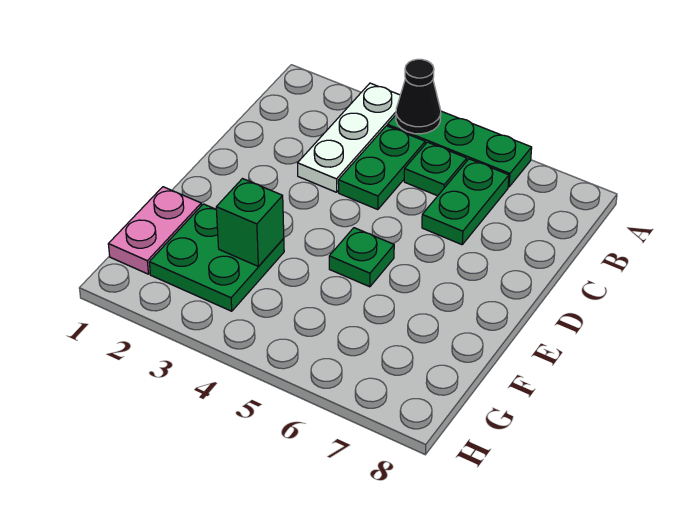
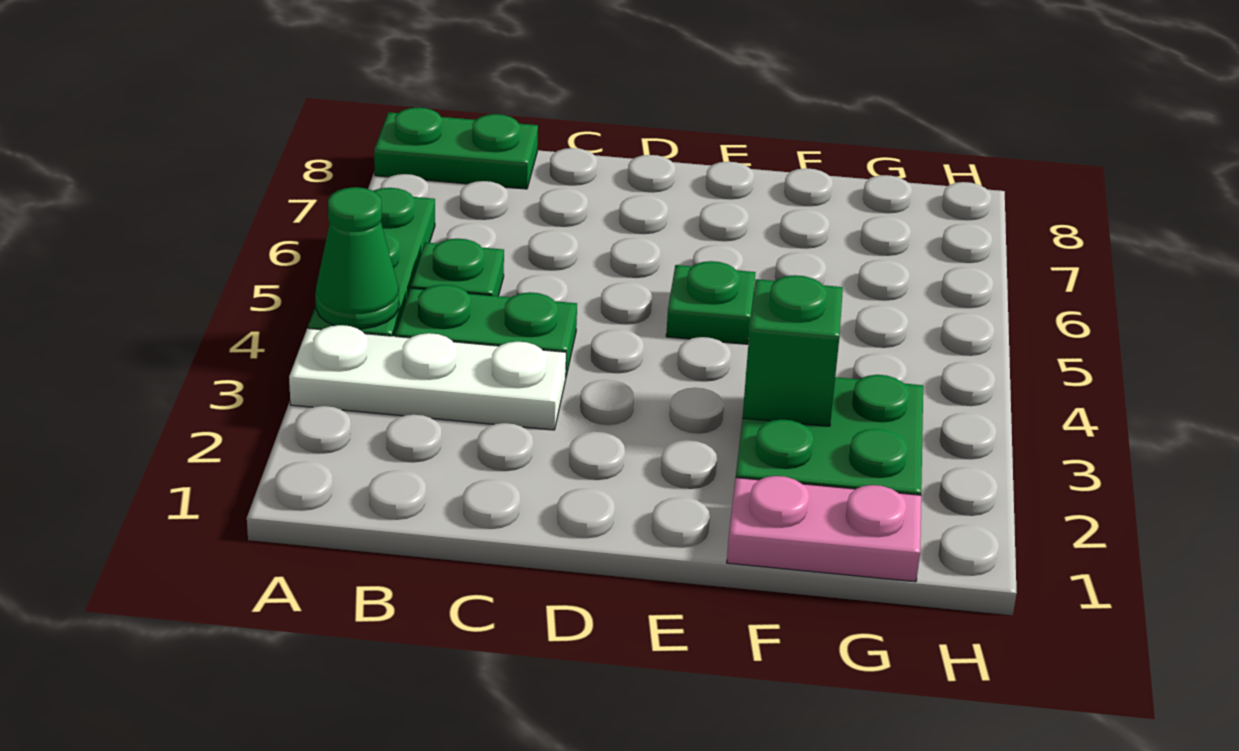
black cone A4 level 2 -> green cone A4 level 2
green plate B6:C6 level 1 -> green plate A8:B8 level 1

